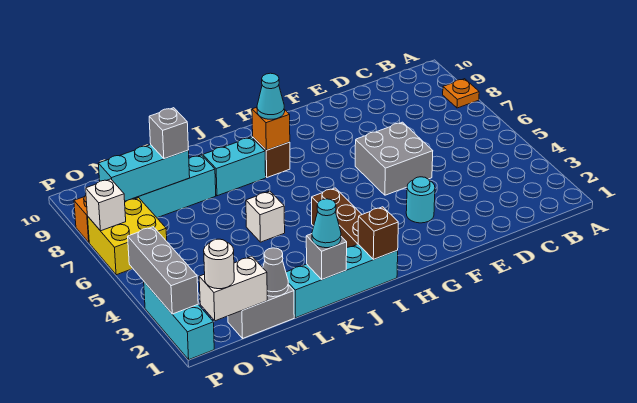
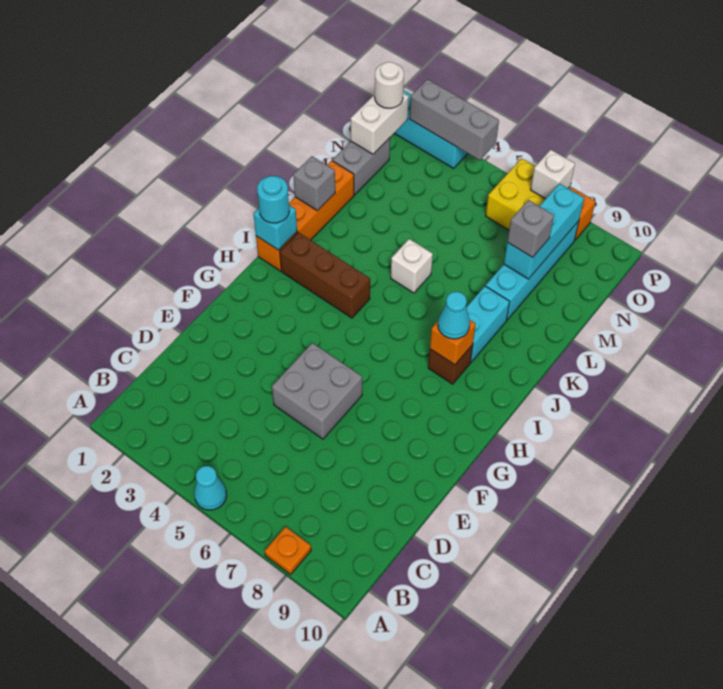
cyan round brick F3 level 1 -> cyan round brick I1 level 3
cyan brick I1:L1 level 1 -> orange brick I1:L1 level 1
brown brick I1 level 2 -> cyan brick I1 level 2
cyan cone K1 level 3 -> cyan cone A5 level 1
grey cone M1 level 2 -> none

